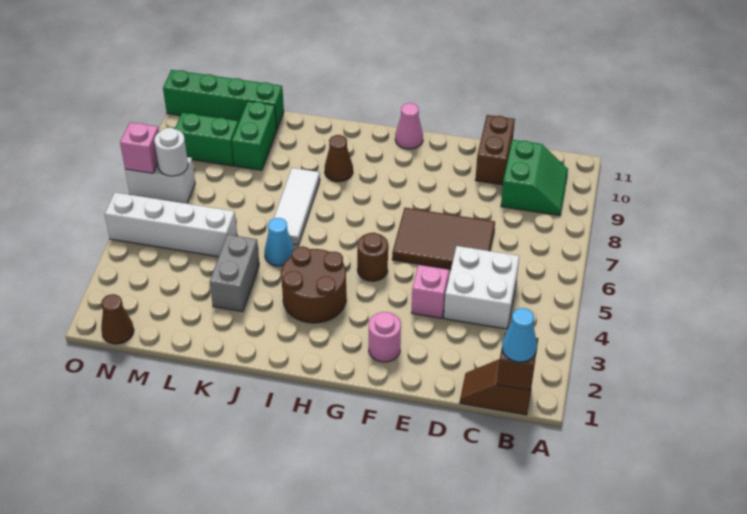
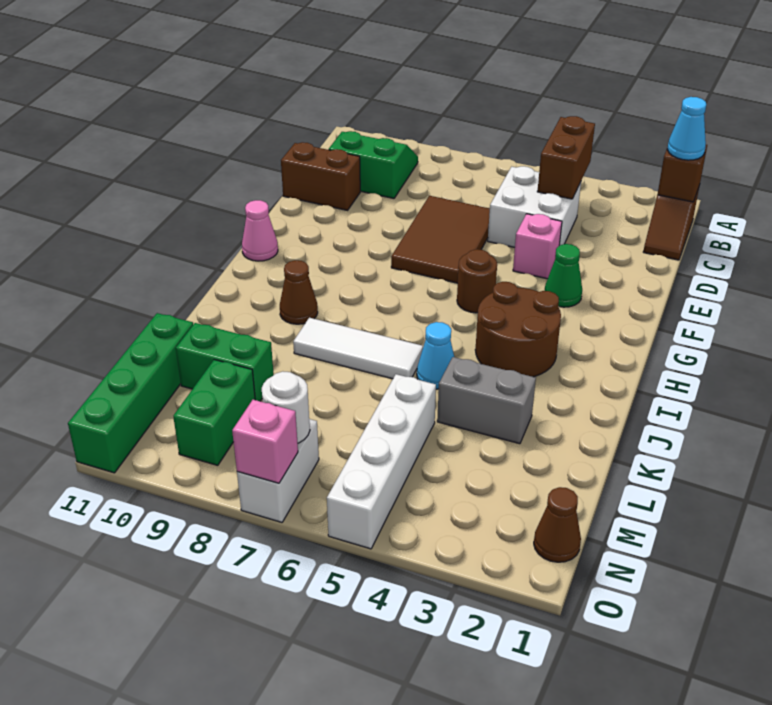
none -> brown brick B4:C4 level 2
pink round brick F2 level 1 -> none
none -> green cone F3 level 1

